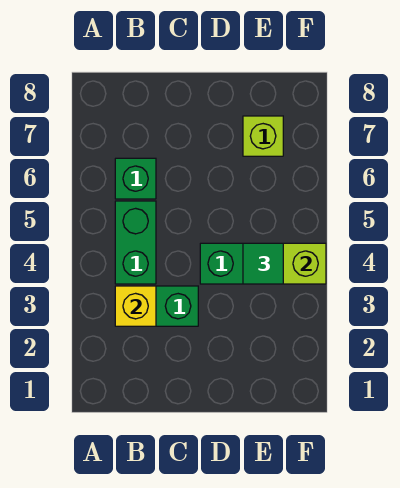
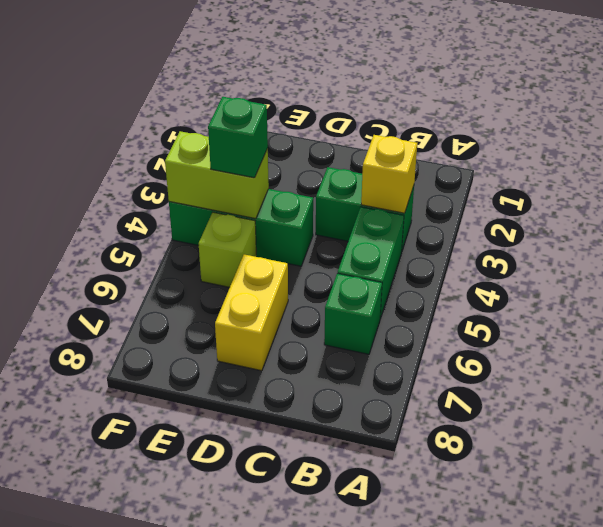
none -> yellow brick D6:D7 level 1
green tile E4 level 3 -> green brick E4 level 3
lime brick E7 level 1 -> lime brick E5 level 1

